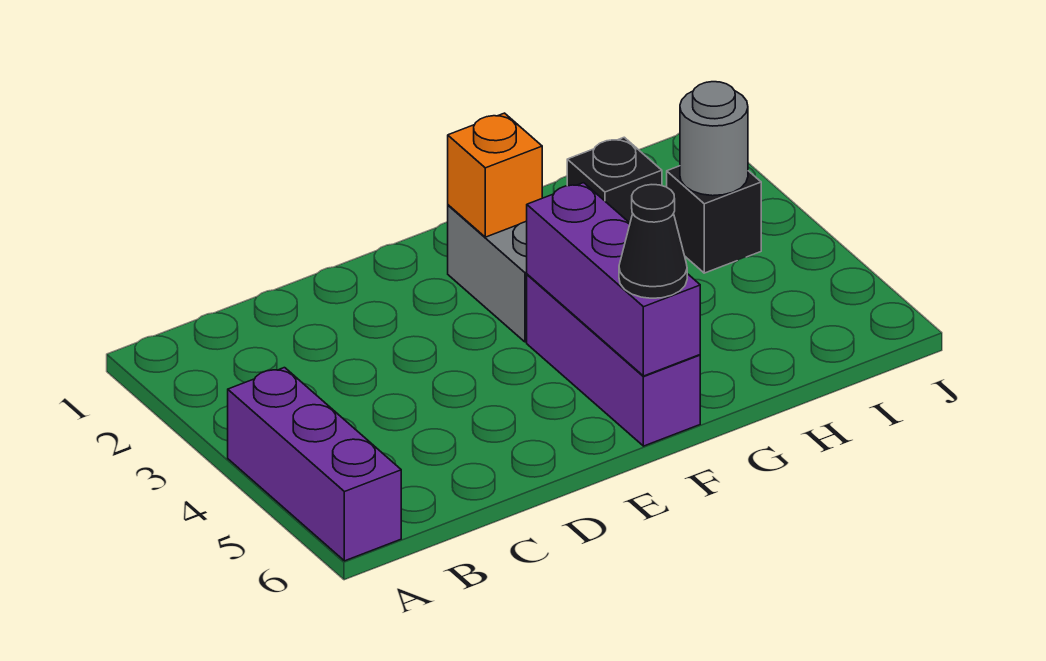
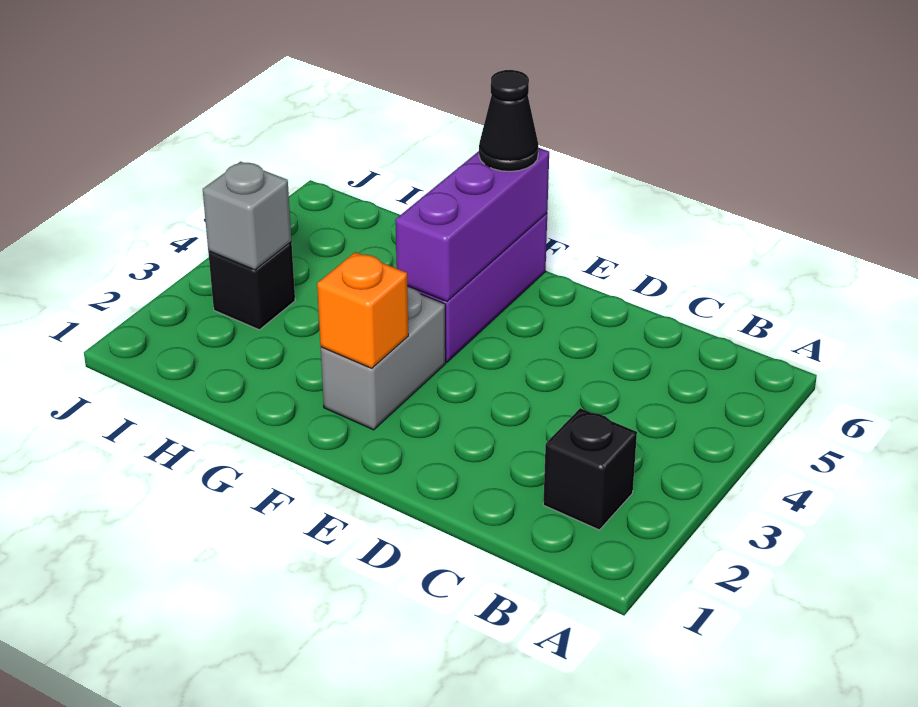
purple brick A4:A6 level 1 -> none
black brick H2 level 1 -> black brick B2 level 1
grey round brick I3 level 2 -> grey brick I3 level 2

